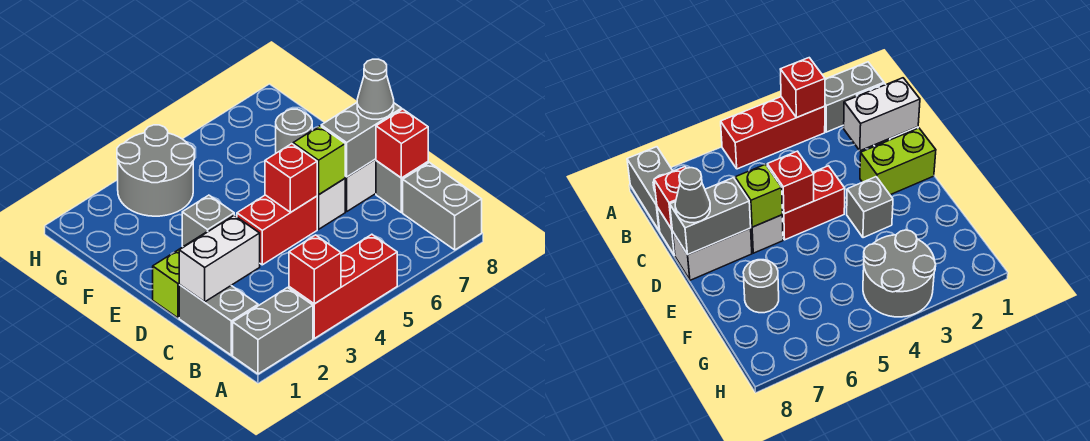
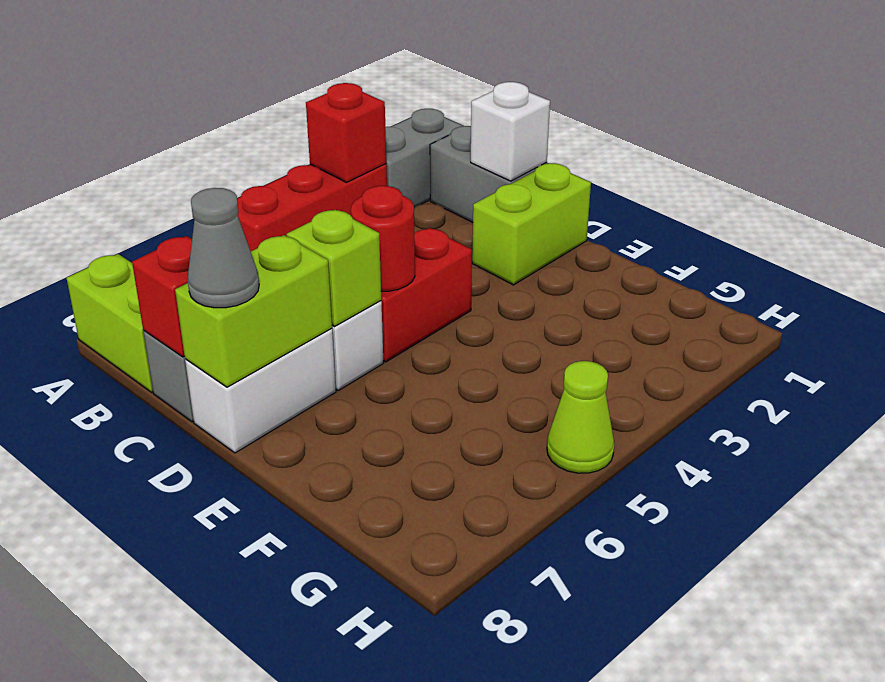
grey brick A8:B8 level 1 -> lime brick A8:B8 level 1
white brick C1:C2 level 2 -> white brick C1 level 2
red brick D5 level 2 -> red round brick D5 level 2
grey brick D7:D8 level 2 -> lime brick D7:D8 level 2
grey brick E3 level 1 -> none
grey round brick F7 level 1 -> none
grey round brick G3:H4 level 1 -> none
none -> lime cone H5 level 1

